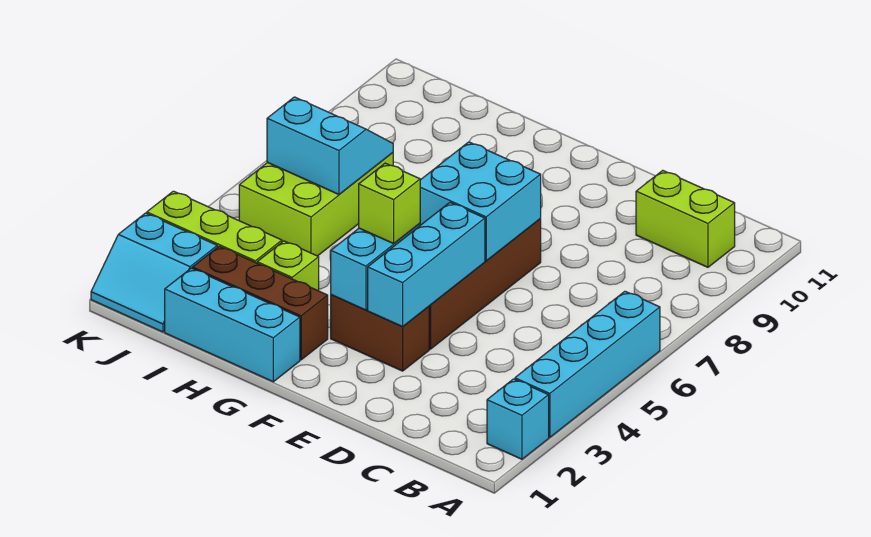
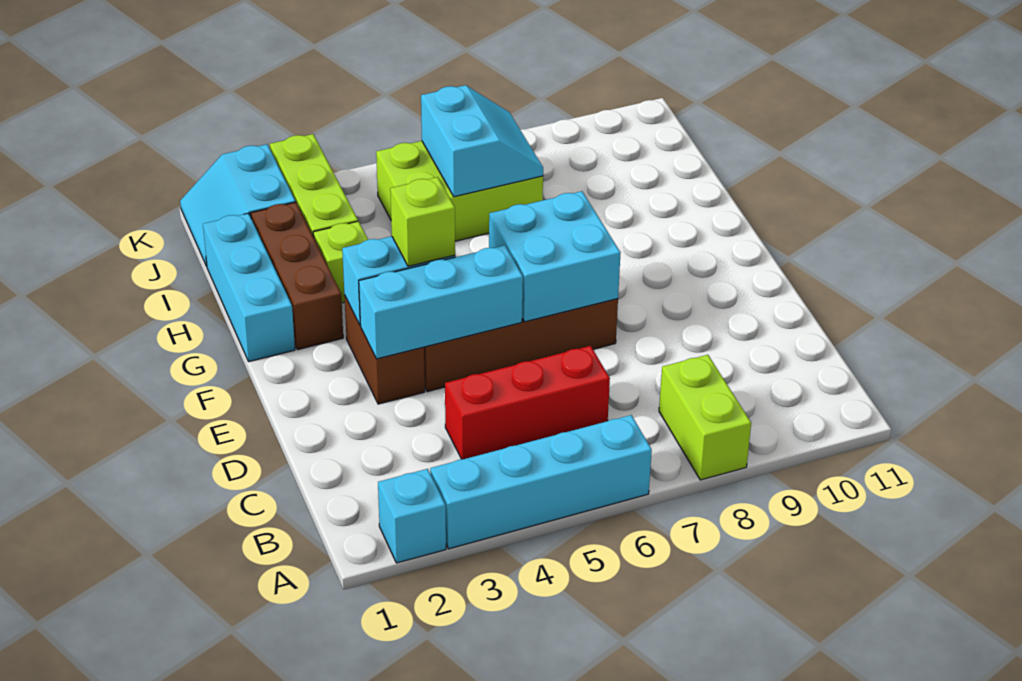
lime brick B10:C10 level 1 -> lime brick A8:B8 level 1
none -> red brick C4:C6 level 1

